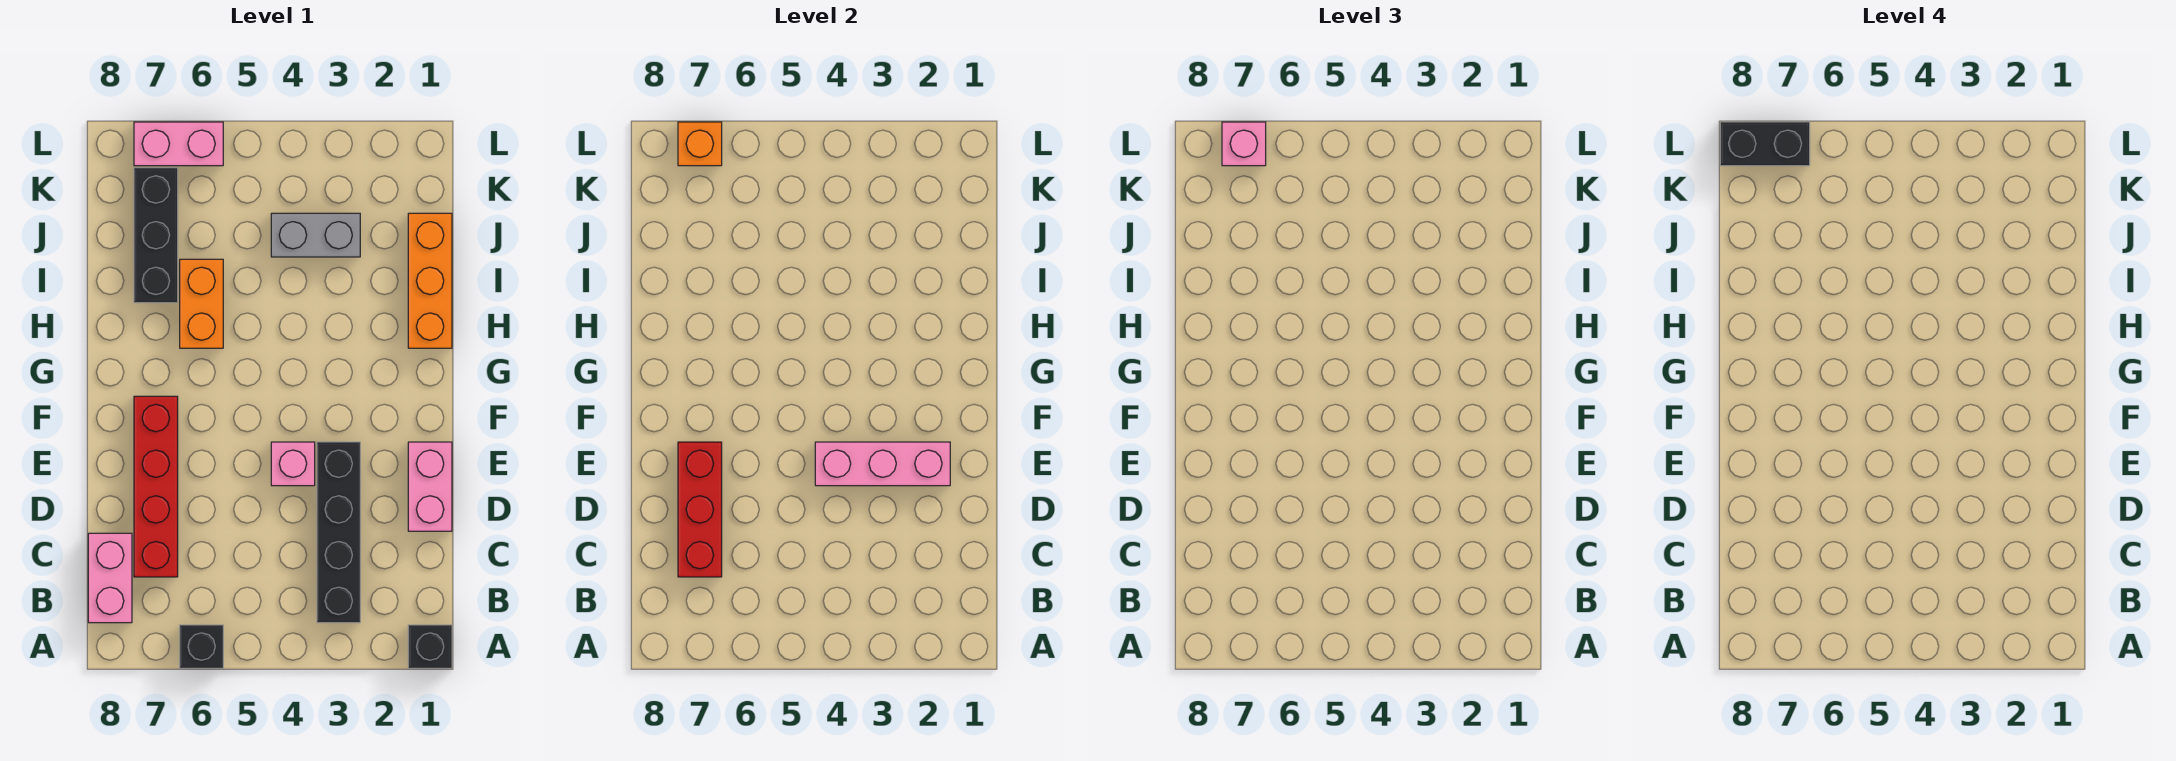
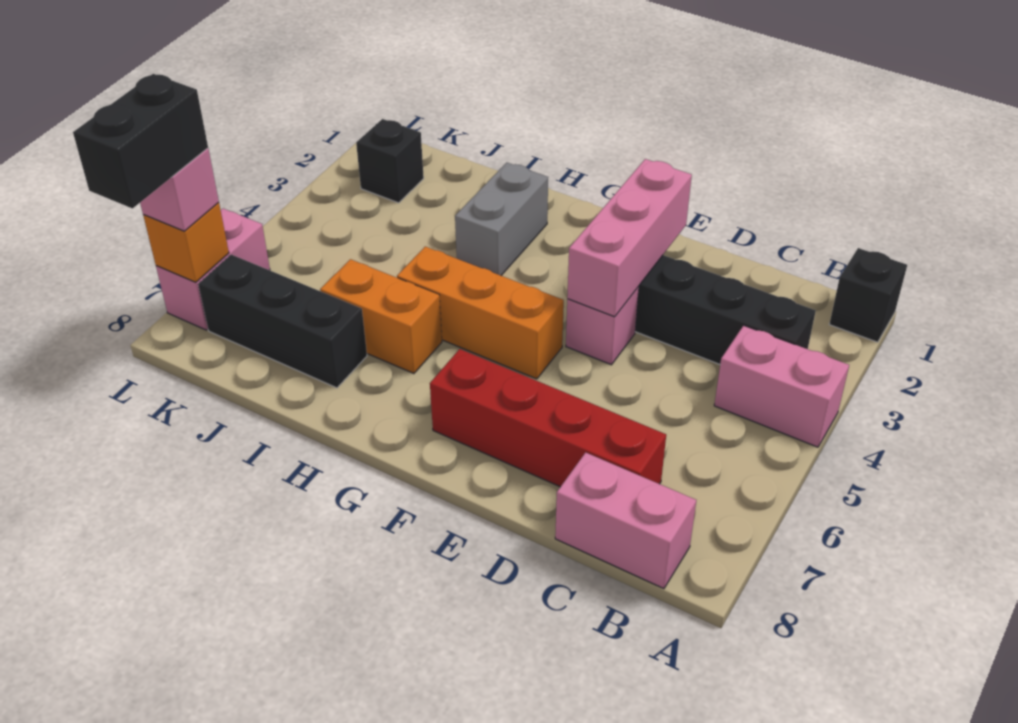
black brick A6 level 1 -> black brick K2 level 1
red brick C7:E7 level 2 -> none
pink brick D1:E1 level 1 -> pink brick A4:B4 level 1
orange brick H1:J1 level 1 -> orange brick F5:H5 level 1
grey brick J3:J4 level 1 -> grey brick H2:H3 level 1

